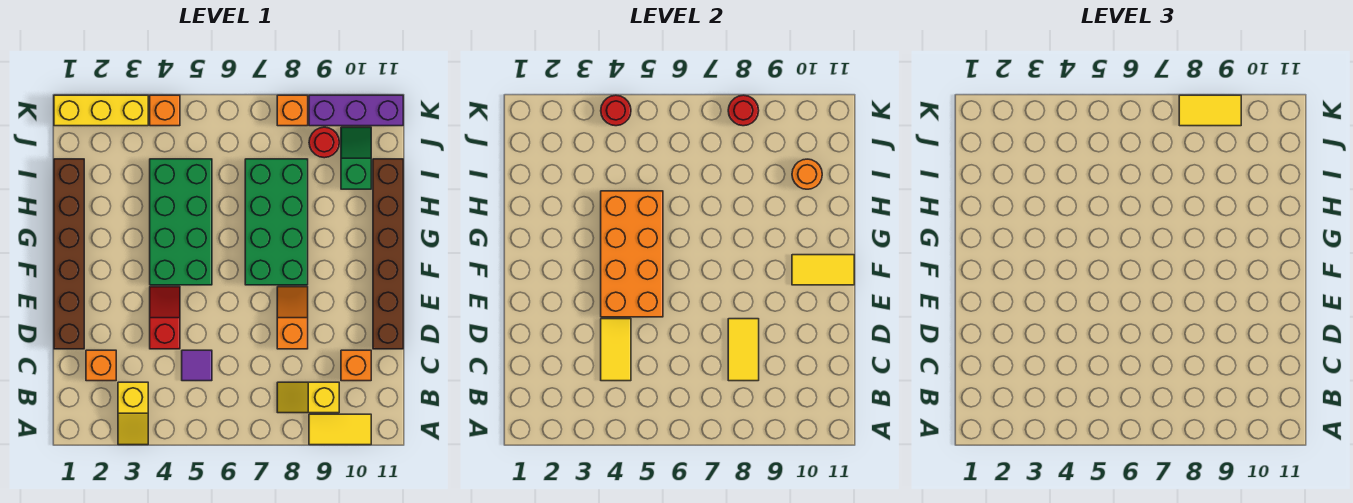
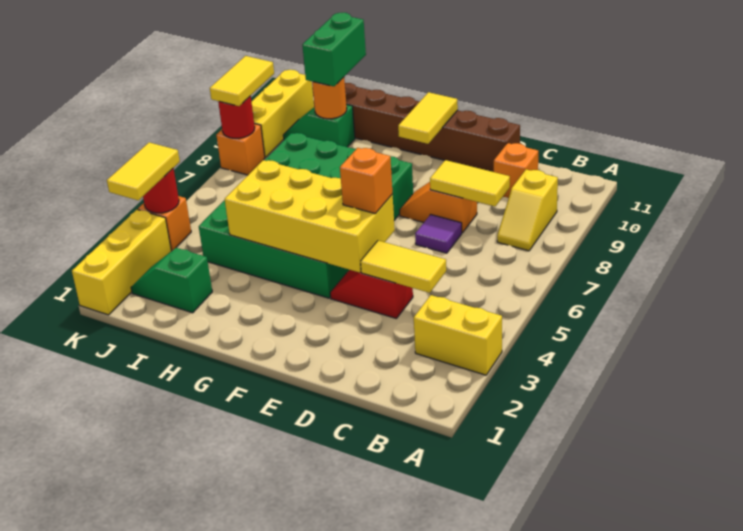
yellow slope A3:B3 level 1 top B -> yellow brick A3:B3 level 1
yellow tile A9:A10 level 1 -> yellow tile K3:K4 level 3
orange brick C2 level 1 -> orange brick E5 level 3
purple tile C5 level 1 -> purple tile D7 level 1
brown brick D1:I1 level 1 -> none
orange brick E4:H5 level 2 -> yellow brick E4:H5 level 2
none -> green slope I2:J2 level 1 top I
none -> green brick I10:I11 level 3
red round brick J9 level 1 -> none
purple brick K9:K11 level 1 -> yellow brick K9:K11 level 1

